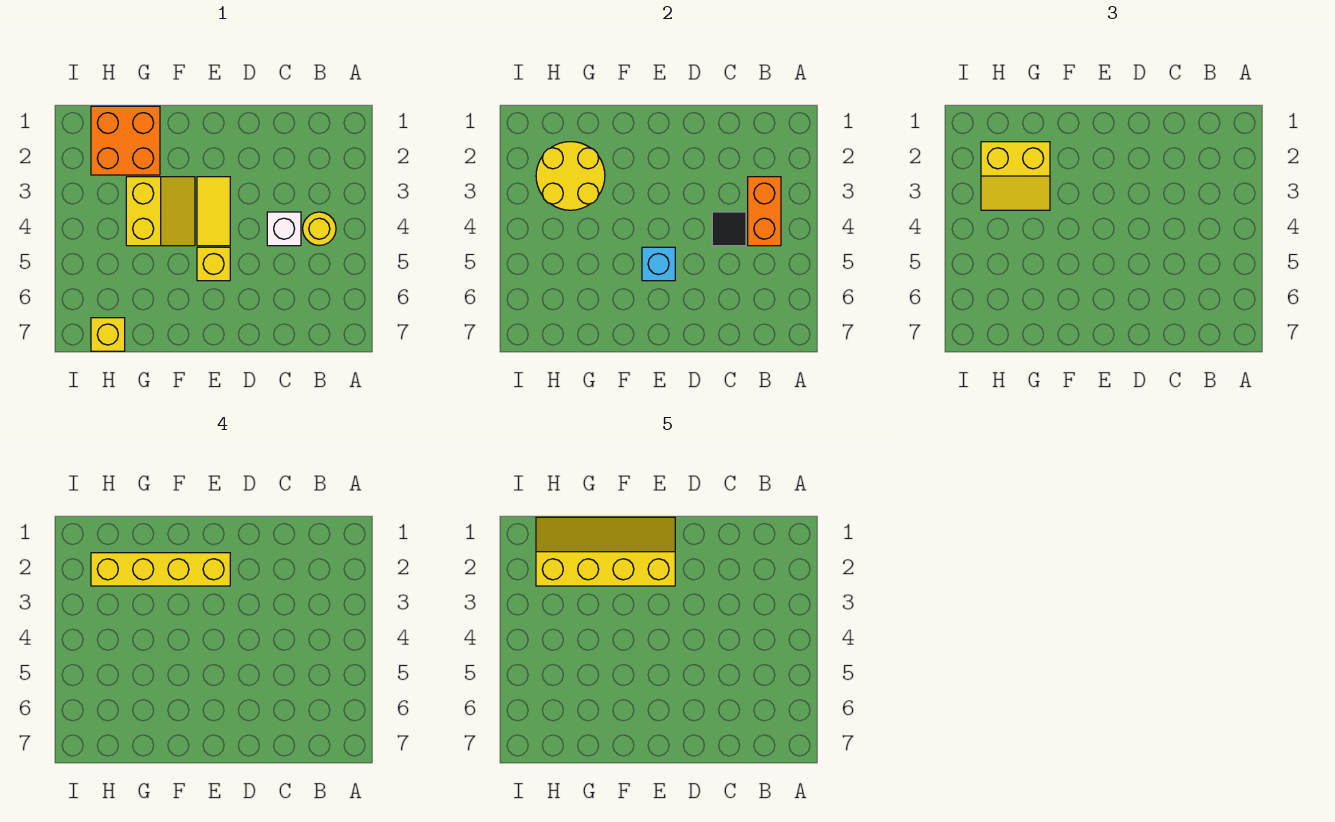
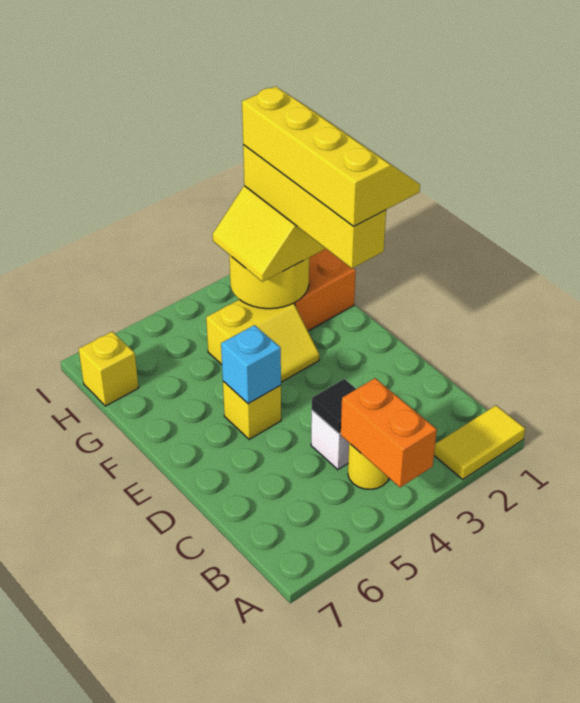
orange brick B3:B4 level 2 -> orange brick A4:B4 level 2
yellow tile E3:E4 level 1 -> yellow tile A1:A2 level 1

